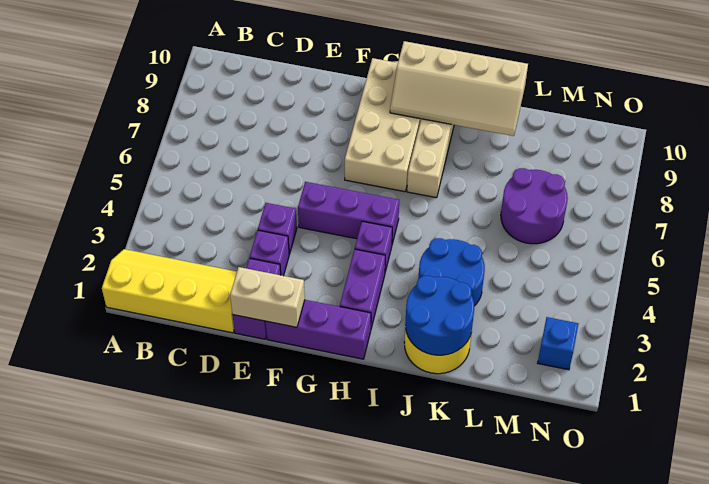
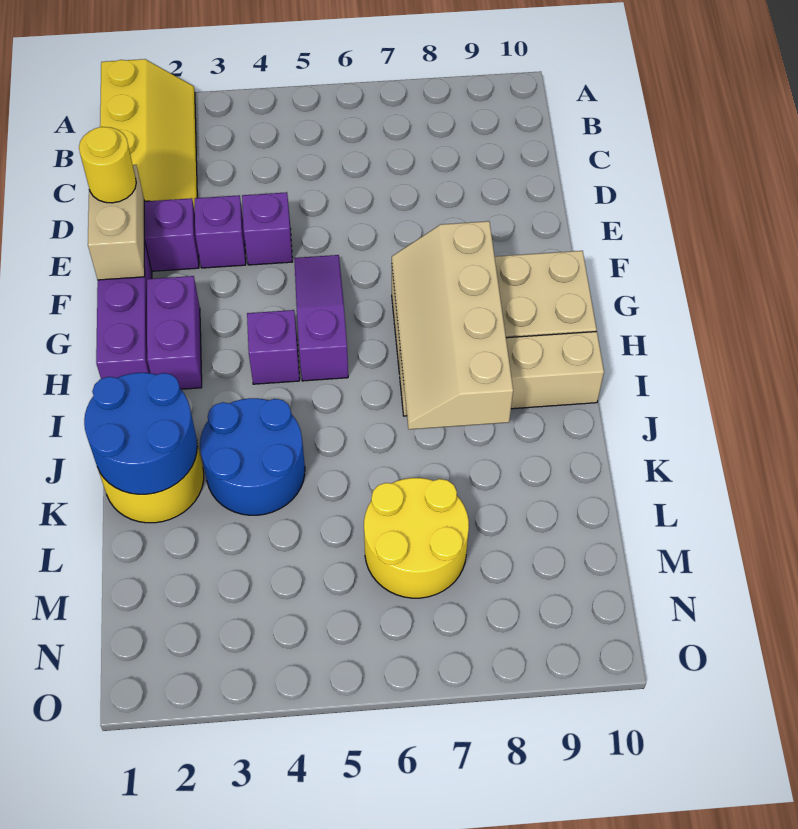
none -> yellow round brick E1 level 3
purple brick F5:H5 level 1 -> purple slope F5:H5 level 1 top H
purple brick H2:H3 level 1 -> purple brick G2:H2 level 1
tan slope H9:K10 level 2 top 10 -> tan slope G7:J8 level 2 top 8
purple round brick L6:M7 level 1 -> yellow round brick L6:M7 level 1
blue brick N2 level 1 -> none

